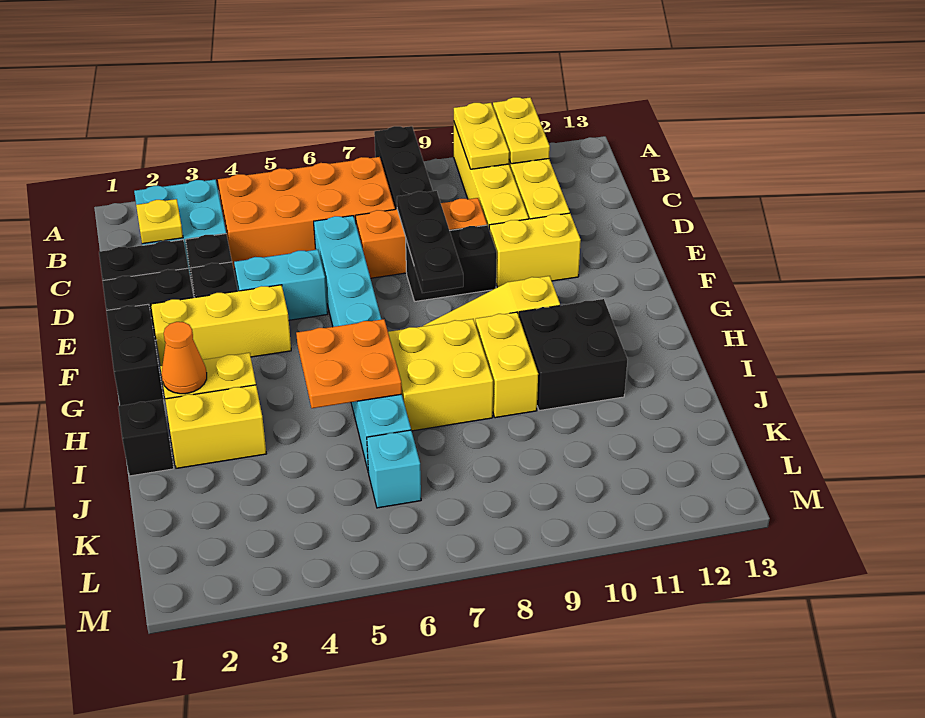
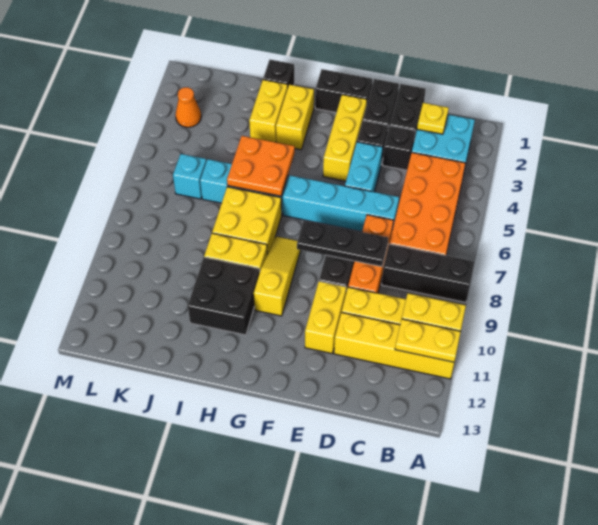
orange cone H2 level 2 -> orange cone L3 level 1

